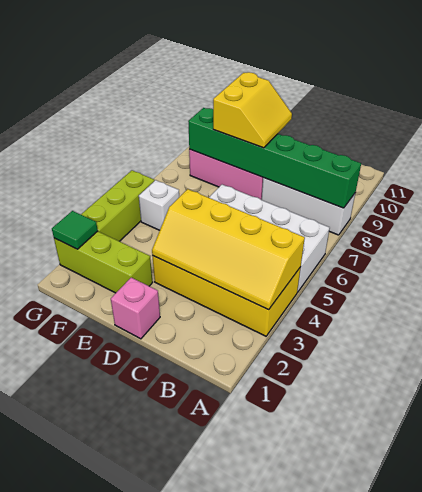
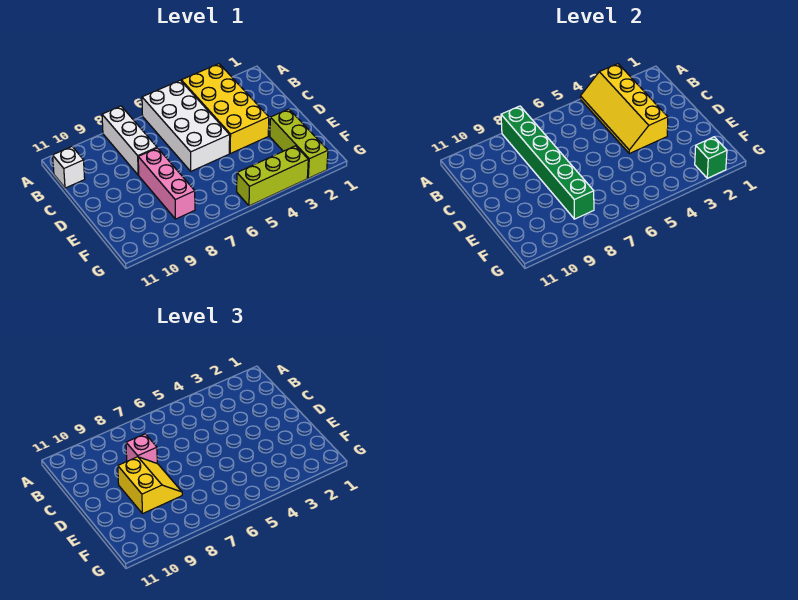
yellow slope A3:D4 level 2 top 4 -> yellow slope A3:D4 level 2 top 3
pink brick D1 level 1 -> pink brick C8 level 3
yellow slope D8:E9 level 3 top E -> yellow slope D8:E9 level 3 top 9
white brick F5 level 1 -> white brick B11 level 1
green tile G2 level 2 -> green brick G2 level 2

